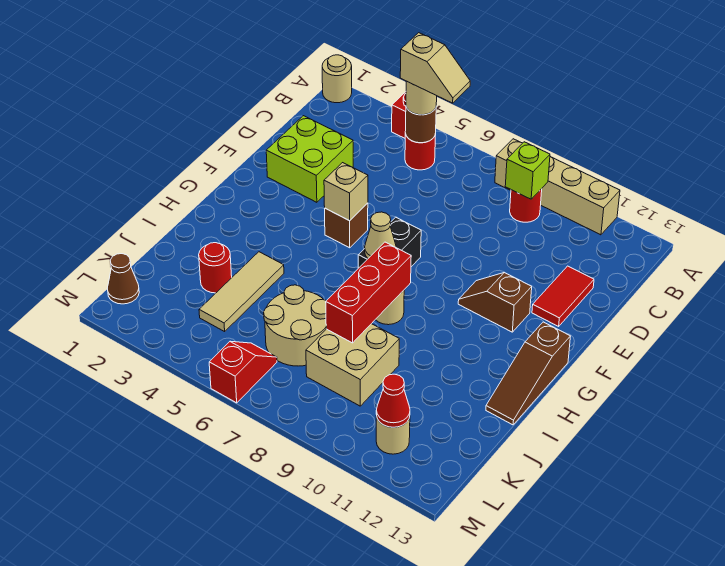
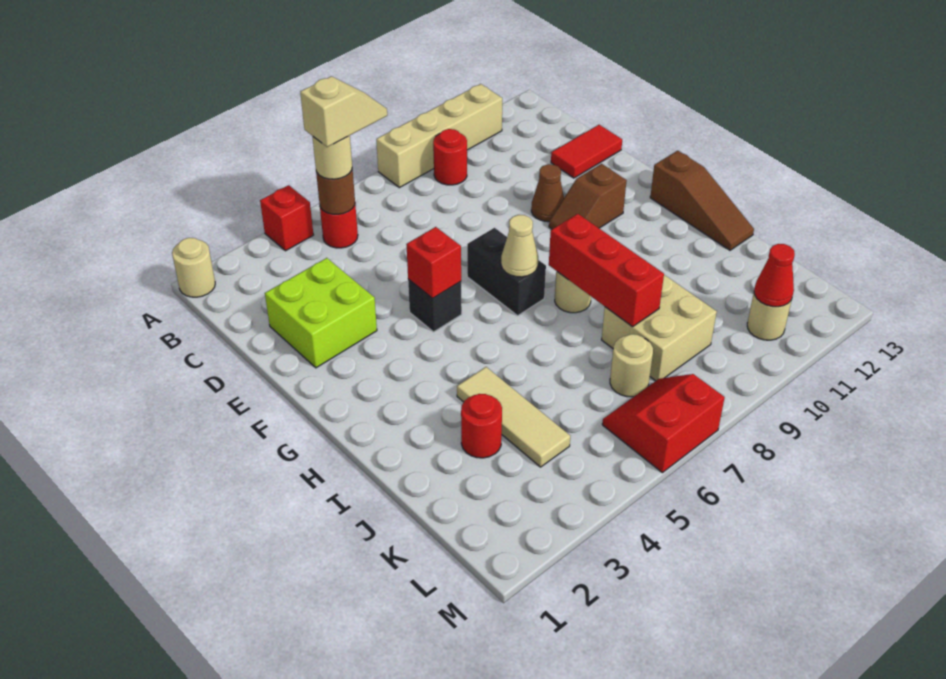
lime brick B9 level 2 -> none
red tile D12:E12 level 1 -> red tile D12:D13 level 1
brown brick F5 level 1 -> black brick F5 level 1
tan brick F5 level 2 -> red brick F5 level 2
tan round brick J6:K7 level 1 -> tan round brick K7 level 1
brown cone L1 level 1 -> brown cone E10 level 1
red slope L6:M6 level 1 top M -> red slope L6:M7 level 1 top M

